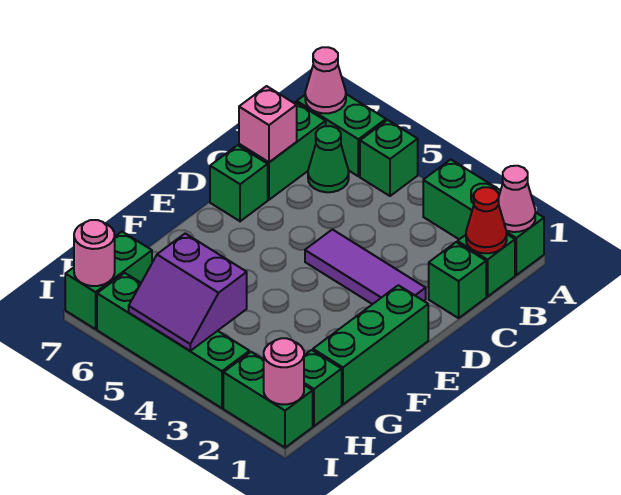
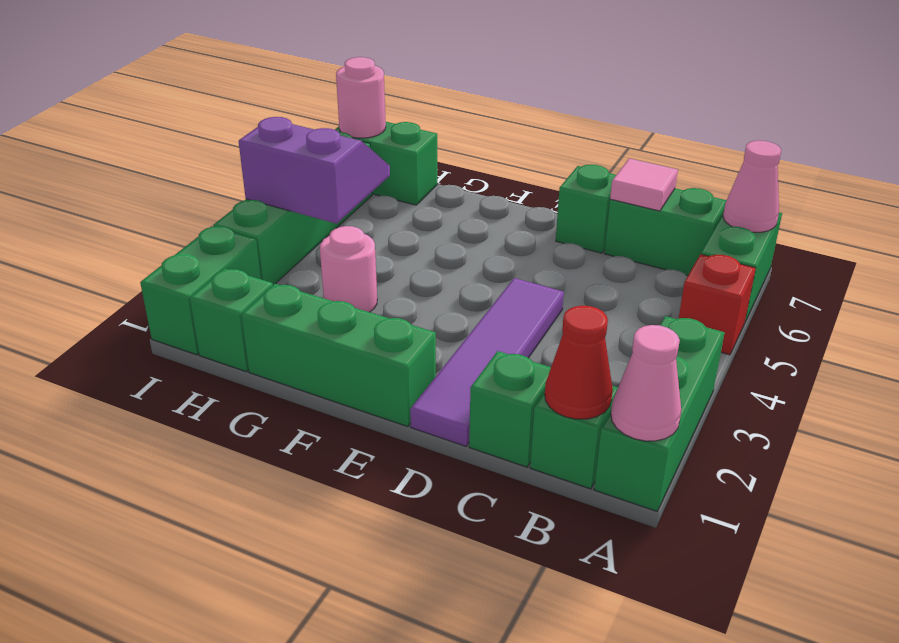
green brick A5 level 1 -> red brick A5 level 1
green cone B6 level 1 -> none
pink brick C7 level 2 -> pink tile C7 level 2
purple tile D2:D4 level 1 -> purple tile D1:D4 level 1
purple slope H4:I5 level 2 top H -> purple slope H4:I5 level 2 top 4
pink round brick I1 level 2 -> pink round brick G3 level 1

